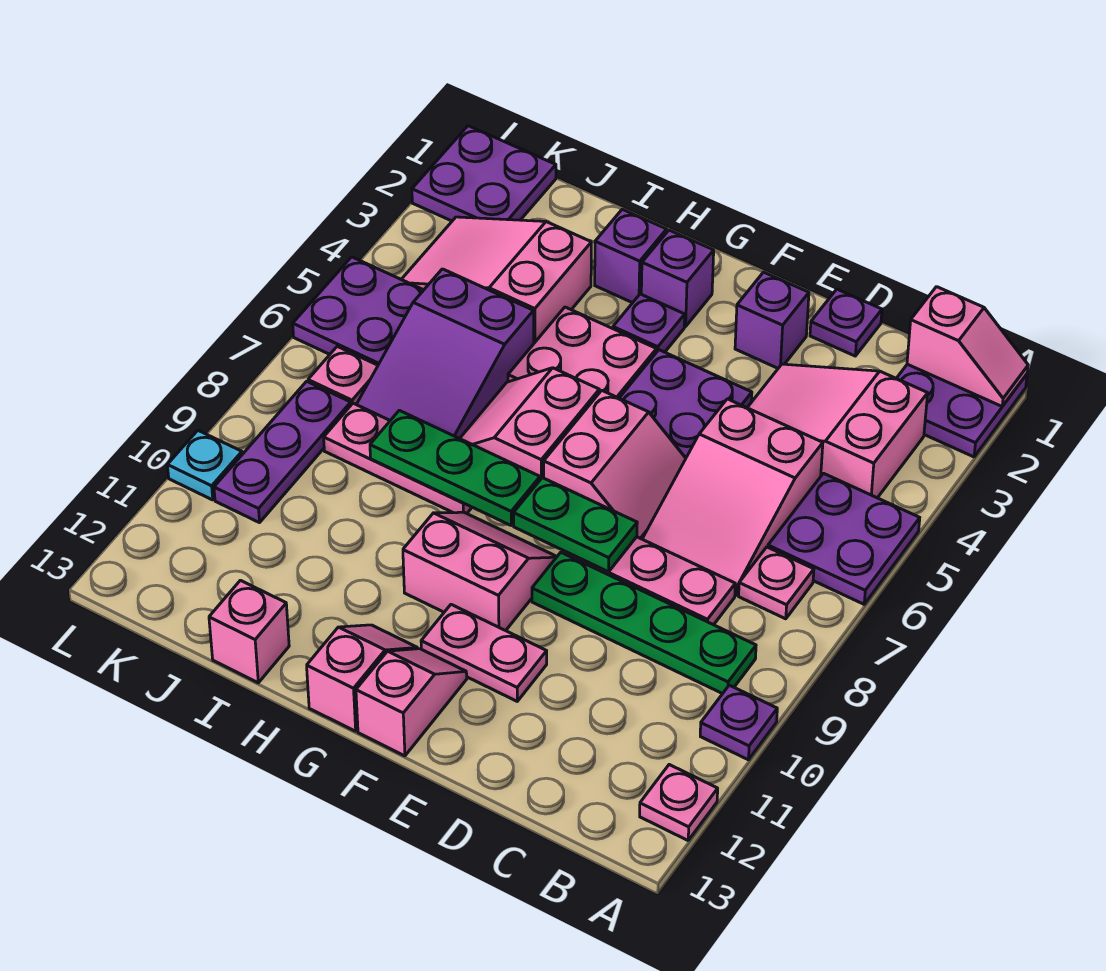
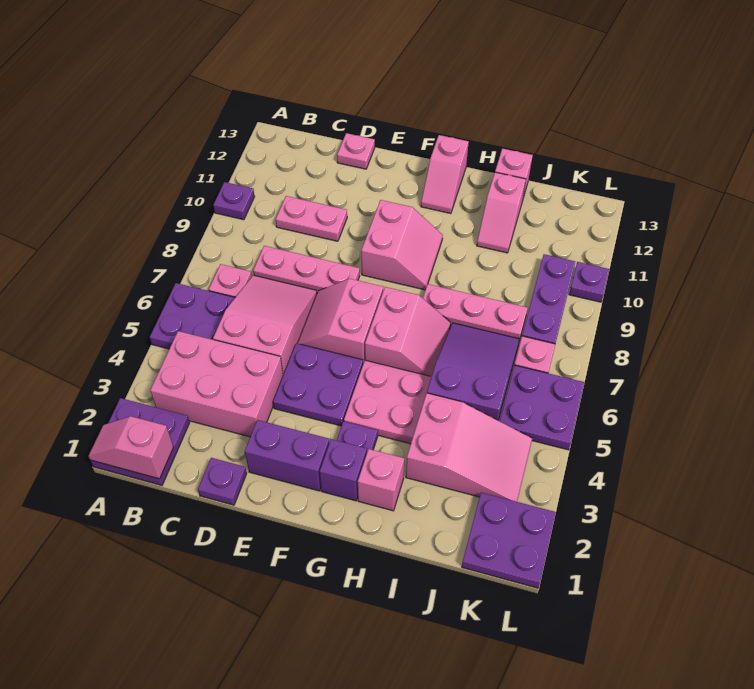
pink plate A12 level 1 -> pink plate D13 level 1
pink slope B3:D4 level 1 top B -> pink brick B3:D4 level 1
green plate B9:E9 level 1 -> none
purple brick E2 level 1 -> purple brick E2:F2 level 1
green plate E8:F8 level 2 -> none
pink plate E11:F11 level 1 -> pink plate C10:D10 level 1
pink slope F9:G10 level 1 top 10 -> pink slope F9:G10 level 1 top F
pink slope F12:F13 level 1 top 13 -> pink slope I11:I12 level 1 top 12
green plate G8:I8 level 2 -> none
purple brick H2 level 1 -> pink brick H2 level 1
cyan plate L10 level 1 -> purple plate L10 level 1

